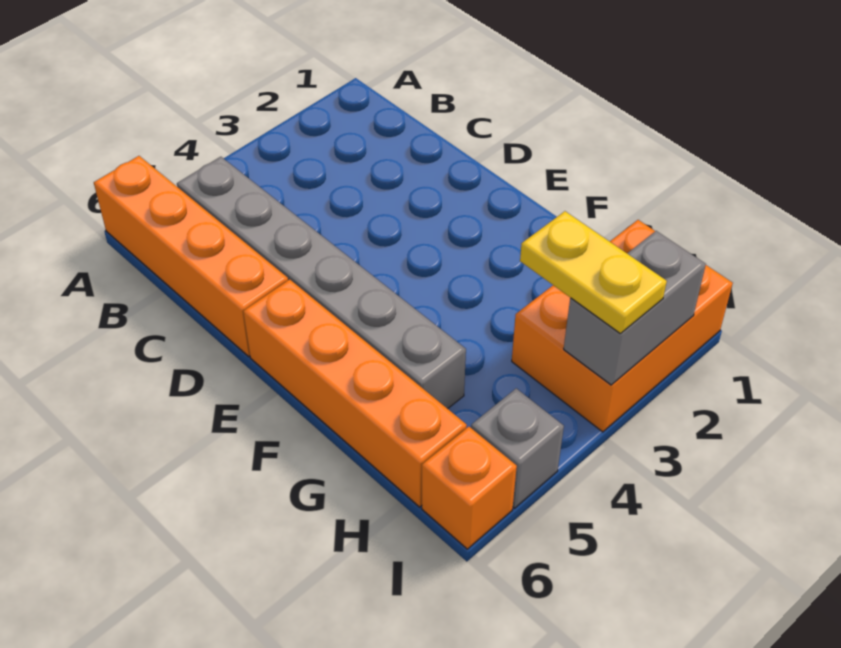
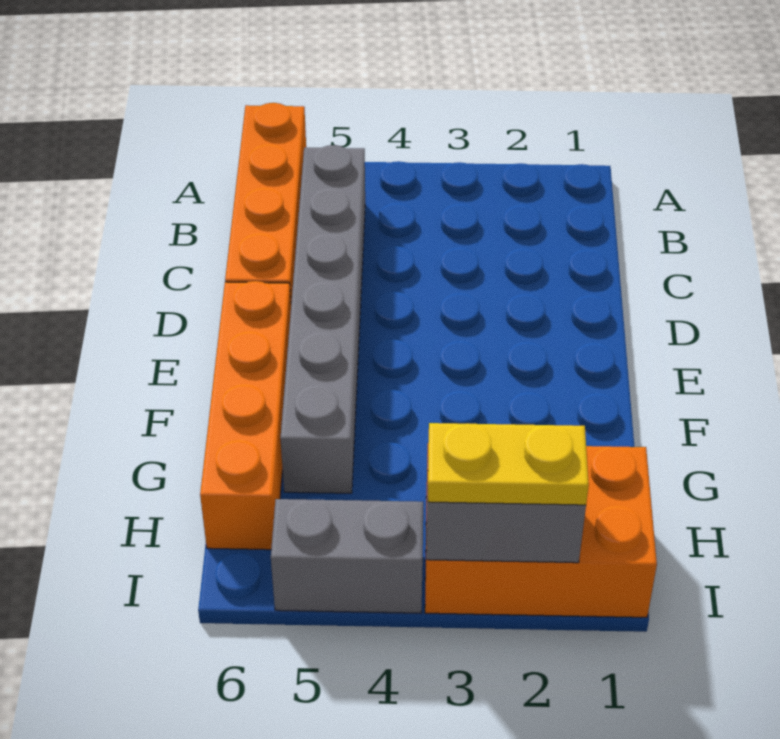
yellow plate H3:I3 level 3 -> yellow plate I2:I3 level 3
grey brick I5 level 1 -> grey brick I4:I5 level 1
orange brick I6 level 1 -> none

